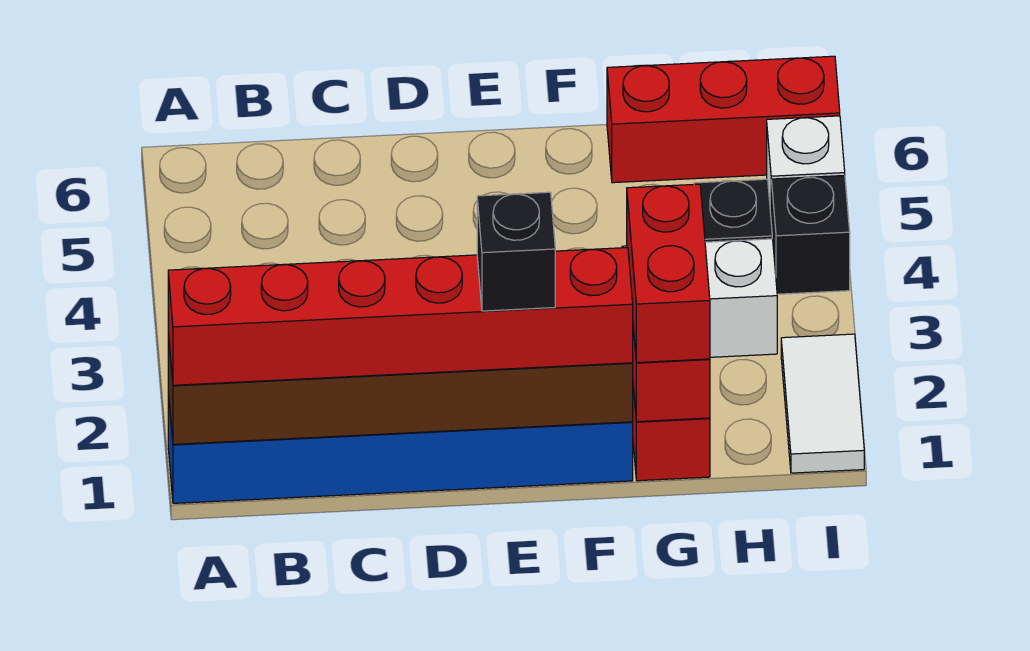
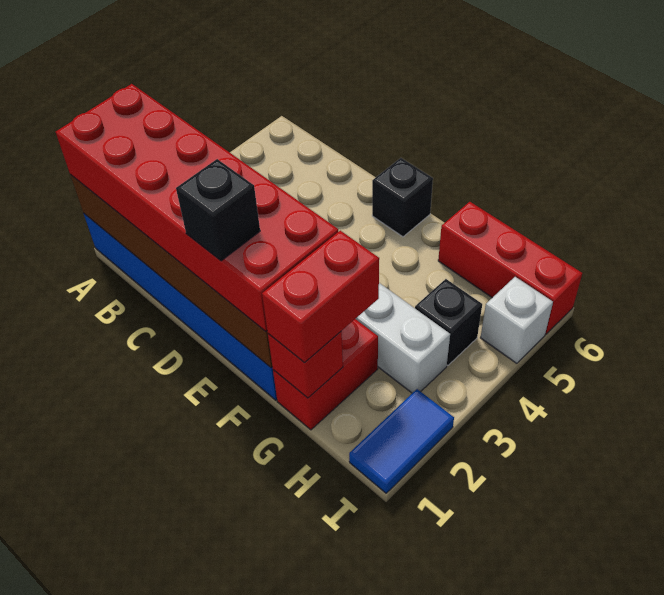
red brick A1:F1 level 3 -> red brick A1:F2 level 3
white tile I1:I2 level 1 -> blue tile I1:I2 level 1
black brick I4 level 1 -> black brick E6 level 1

